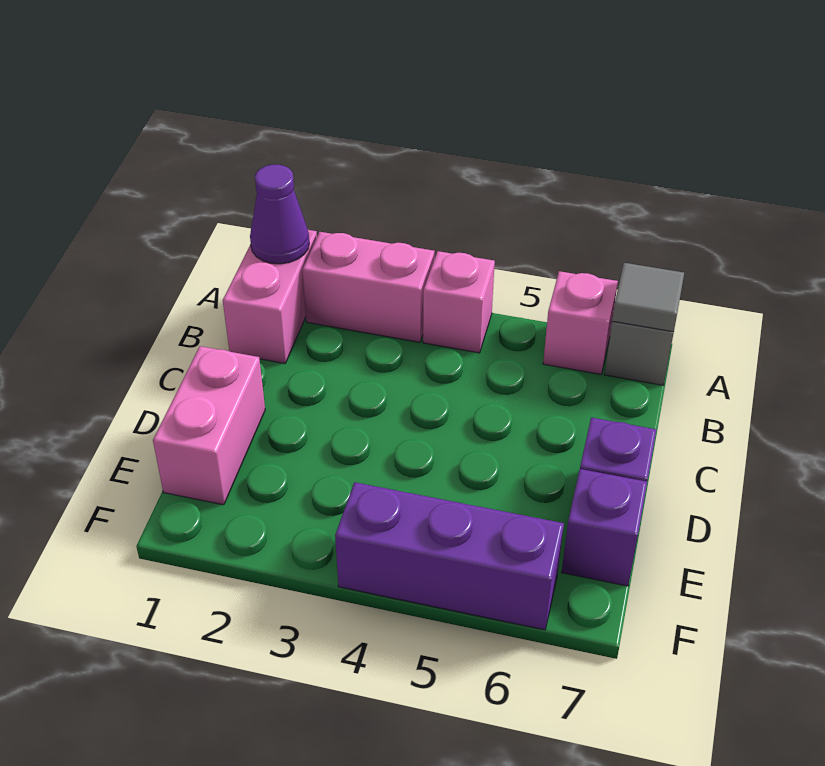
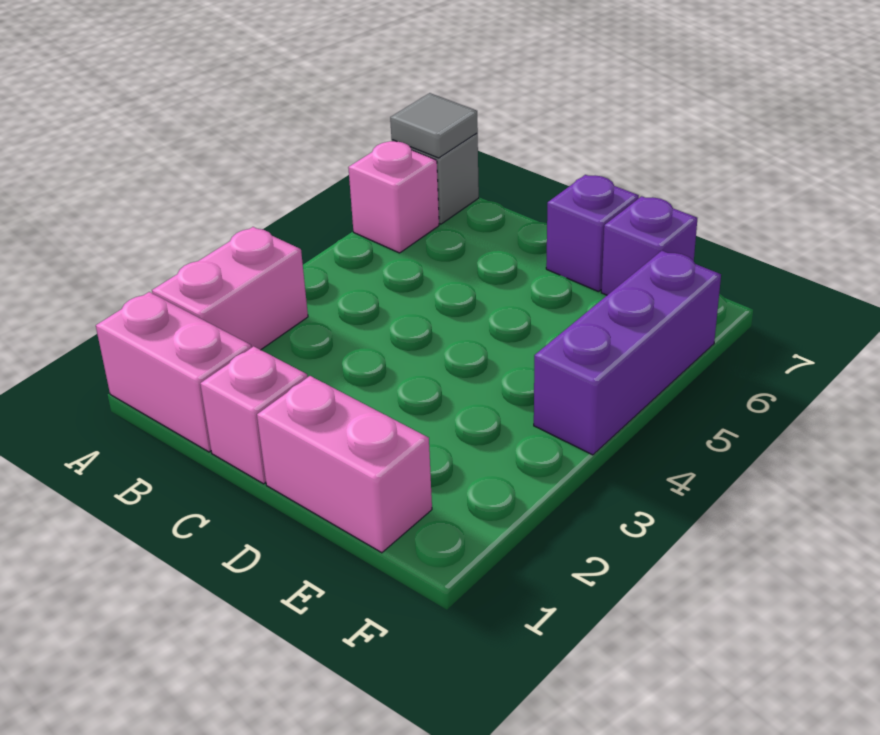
purple cone A1 level 2 -> none
pink brick A4 level 1 -> pink brick C1 level 1

